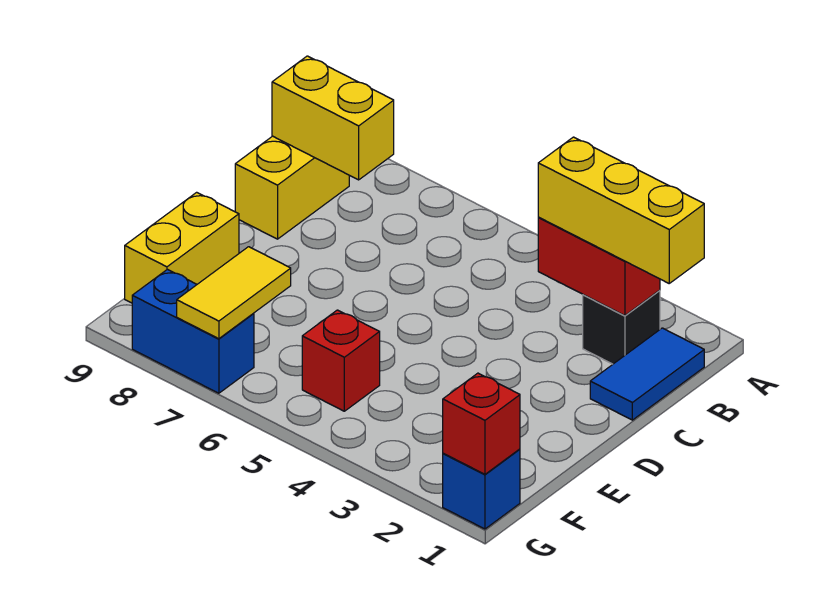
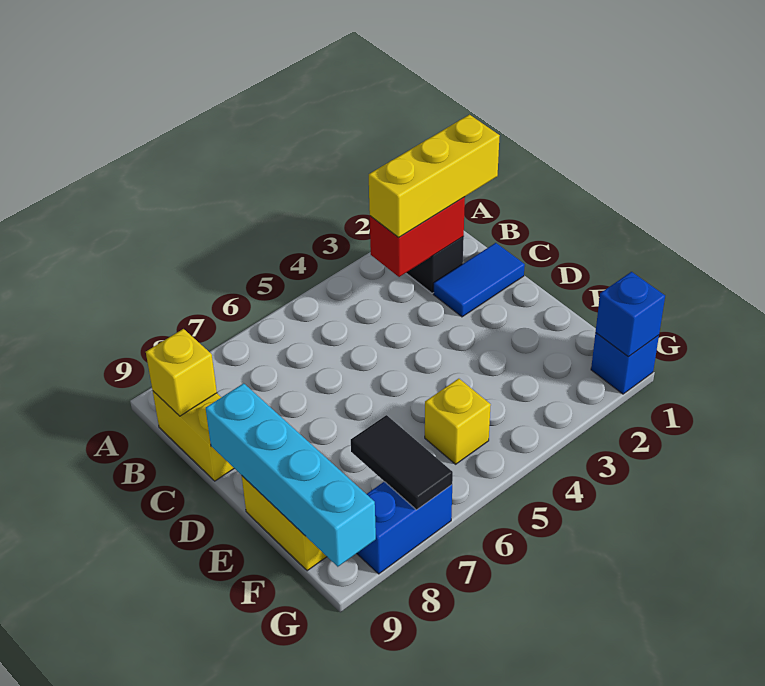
blue tile B1:C1 level 1 -> blue tile C1:C2 level 1
yellow brick B8:B9 level 2 -> yellow brick B9 level 2
none -> cyan brick D9:G9 level 2
red brick F5 level 1 -> yellow brick F5 level 1
yellow tile F7:G7 level 2 -> black tile F7:G7 level 2
red brick G1 level 2 -> blue brick G1 level 2

